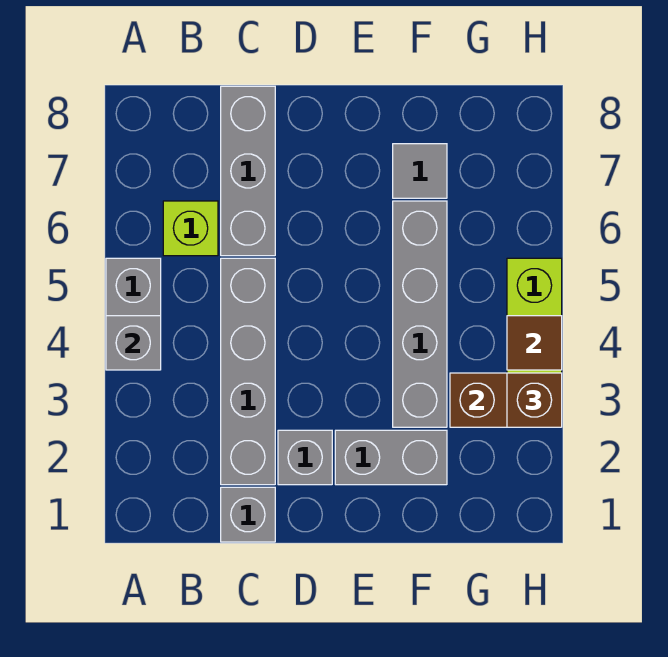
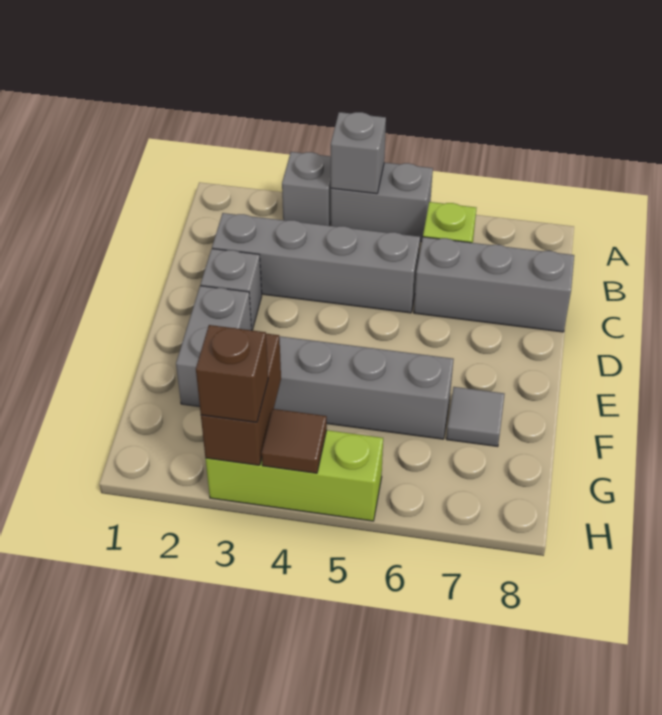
grey brick C1 level 1 -> grey brick A3 level 1

